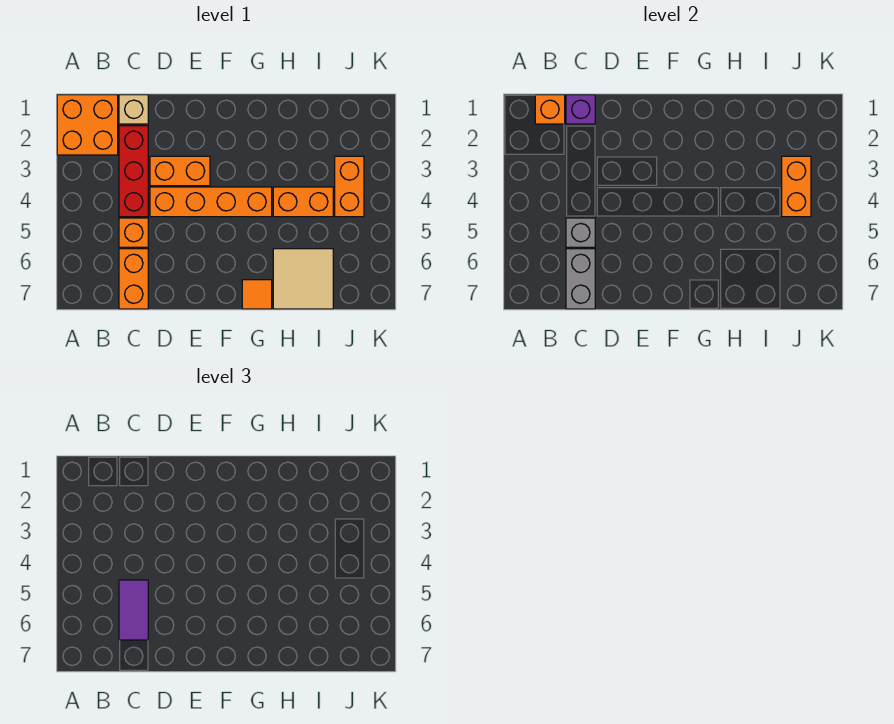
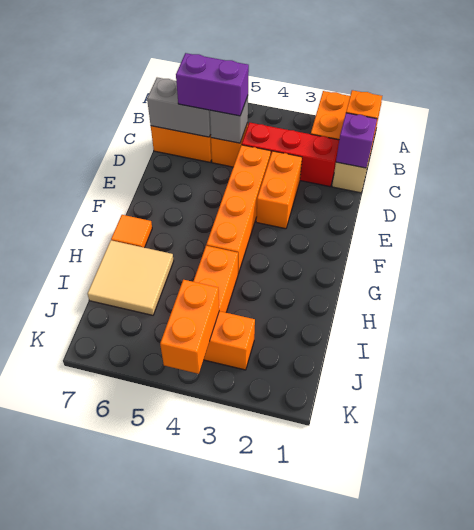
purple tile C5:C6 level 3 -> purple brick C5:C6 level 3
orange brick J3:J4 level 2 -> orange brick J4:K4 level 2

